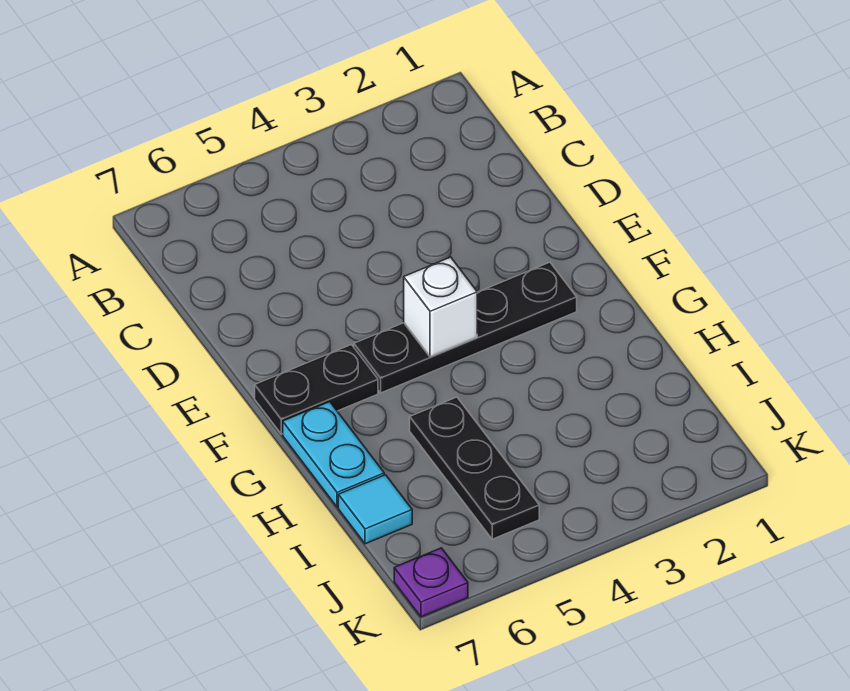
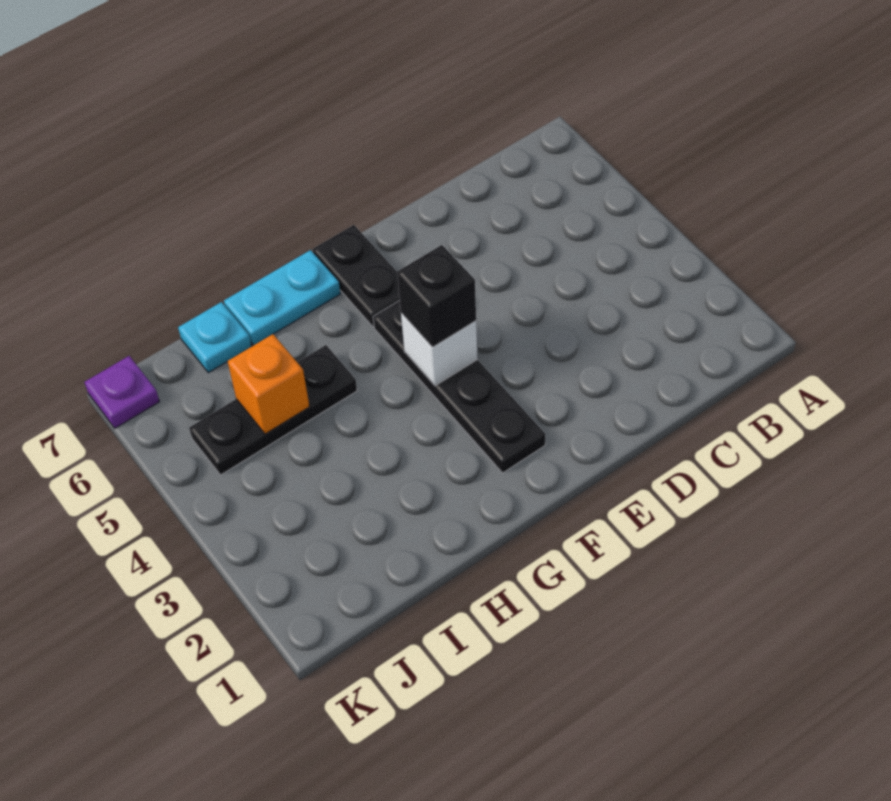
none -> black brick F4 level 3
none -> orange brick I5 level 2
cyan tile I7 level 1 -> cyan plate I7 level 1

